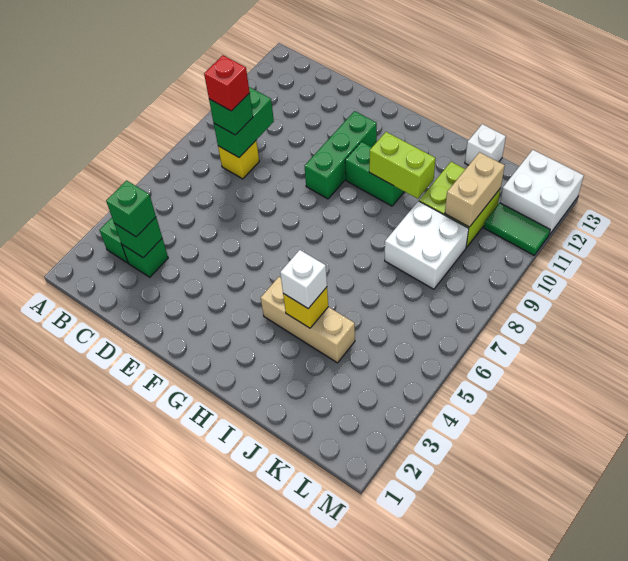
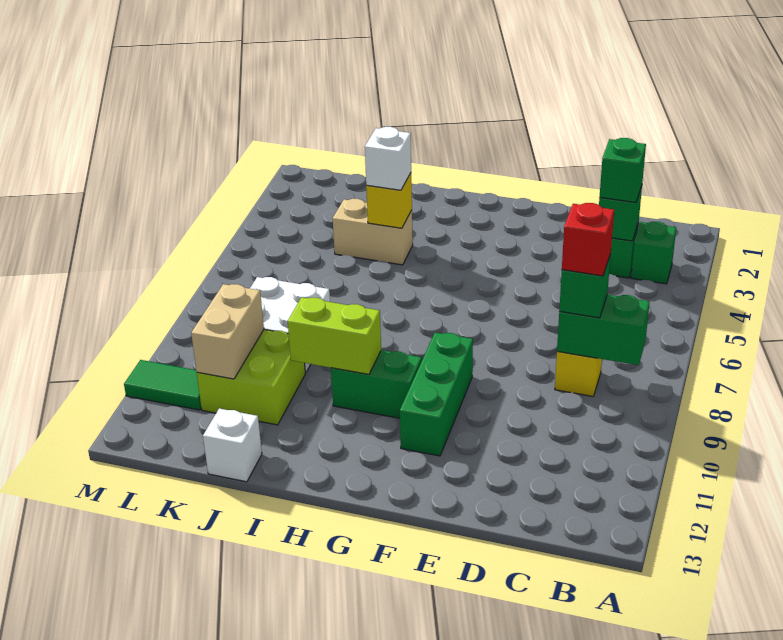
green brick C8:C9 level 2 -> green brick B8:C8 level 2
tan brick H4:J4 level 1 -> tan brick I4:J4 level 1
white brick L12:M13 level 1 -> none

